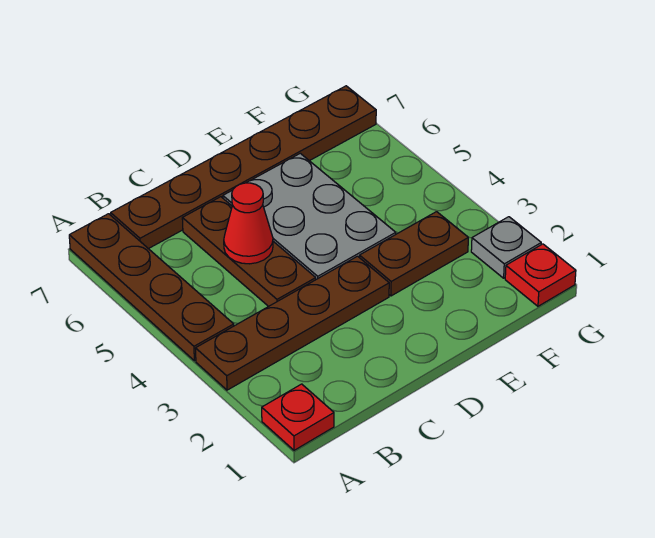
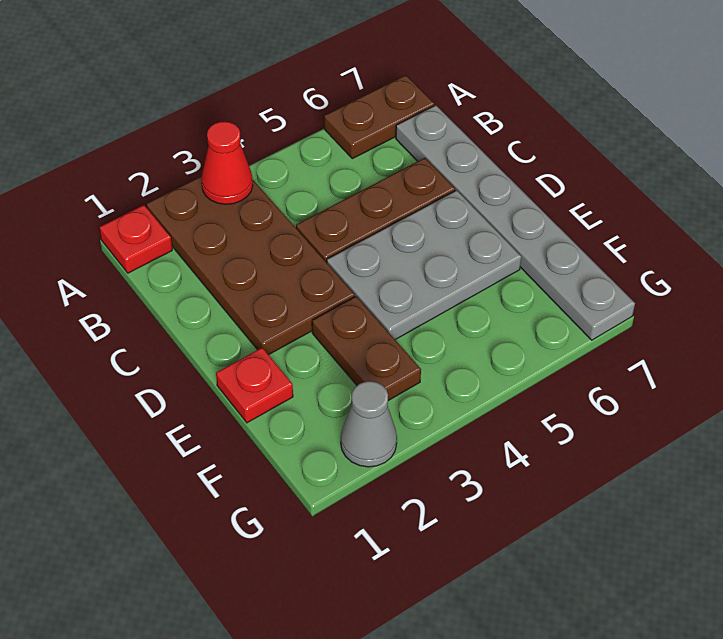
brown plate A3:D3 level 1 -> brown plate A2:D3 level 1
brown plate A4:A7 level 1 -> brown plate A6:A7 level 1
brown plate B7:G7 level 1 -> grey plate B7:G7 level 1
red cone C5 level 2 -> red cone A3 level 2
red plate G1 level 1 -> red plate E1 level 1
grey plate G2 level 1 -> grey cone G2 level 1

